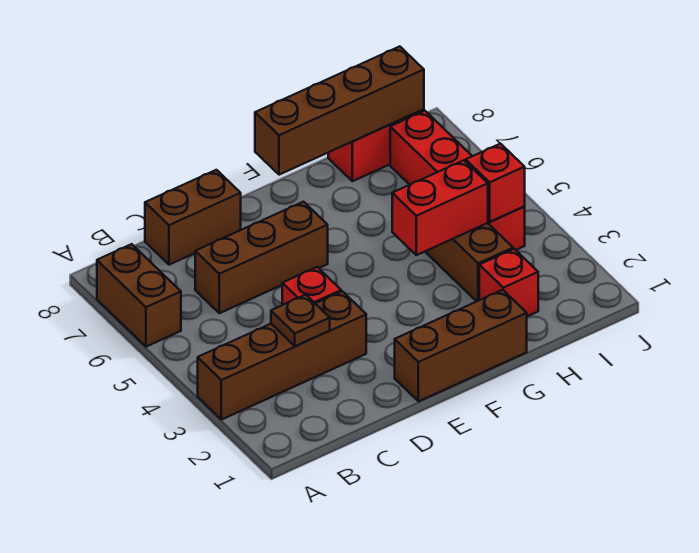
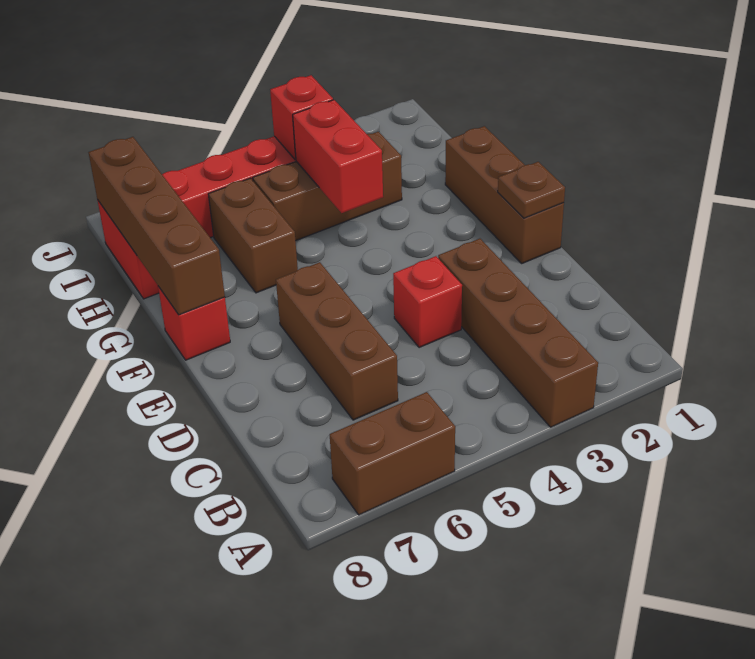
brown plate C3 level 2 -> brown plate E1 level 2
brown brick C8:D8 level 1 -> brown brick G6:H6 level 1
red brick H2 level 1 -> red brick F8 level 1

